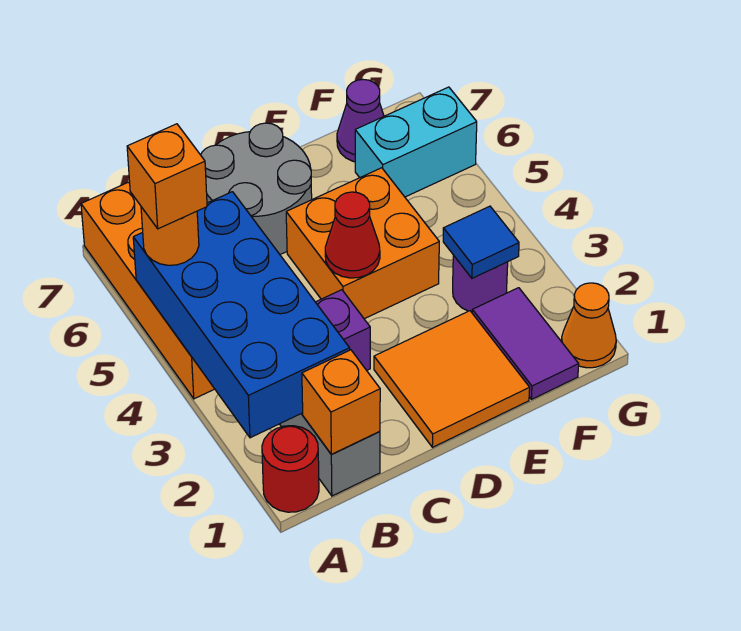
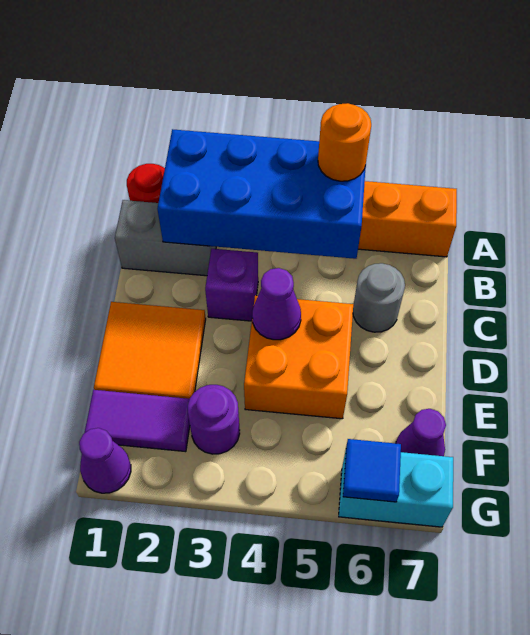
orange brick A5 level 4 -> none
orange brick B1 level 2 -> none
grey round brick C6:D7 level 1 -> grey round brick C6 level 1
red cone D4 level 2 -> purple cone D4 level 2
blue tile F3 level 2 -> blue tile G6 level 2
cyan brick F6:G6 level 1 -> cyan brick G6:G7 level 1
orange cone G1 level 1 -> purple cone G1 level 1

